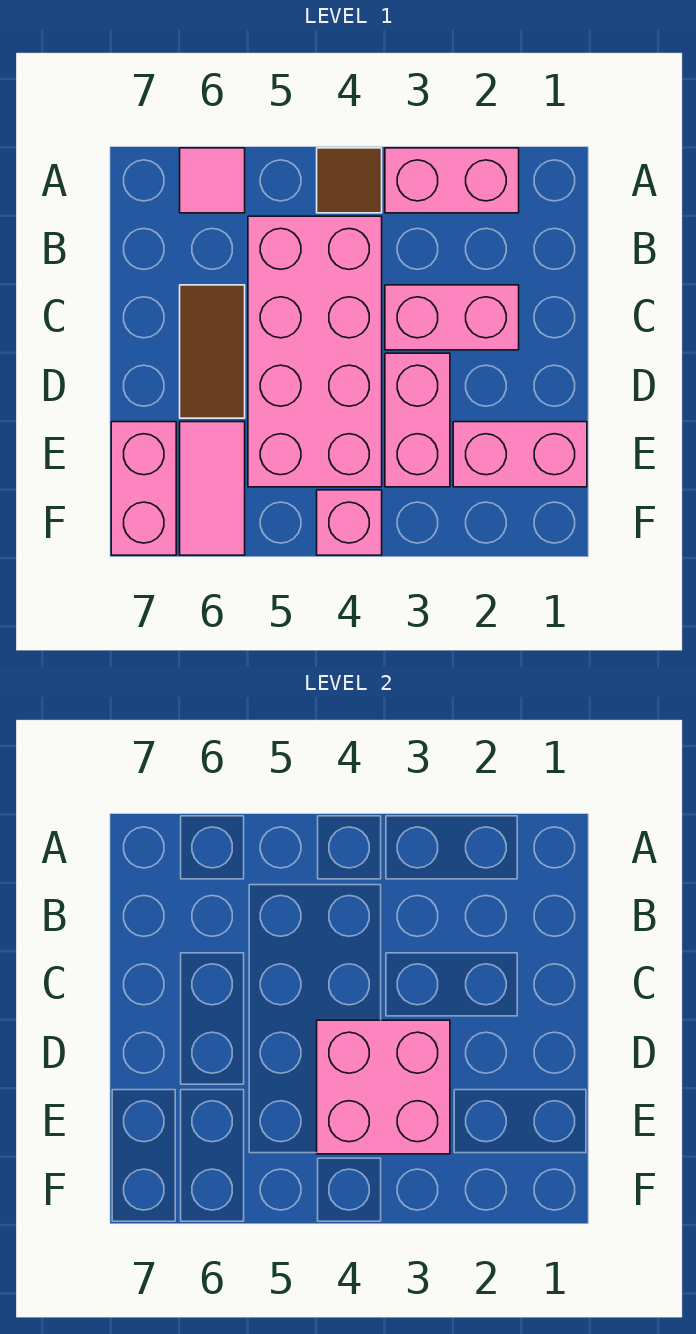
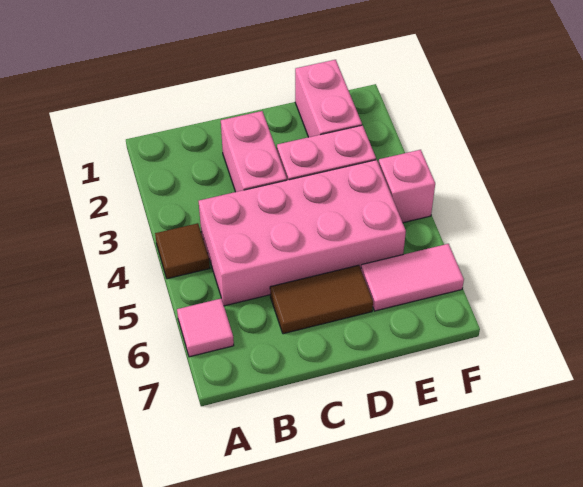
pink brick A2:A3 level 1 -> none
pink brick D3:E4 level 2 -> none
pink brick E7:F7 level 1 -> none

